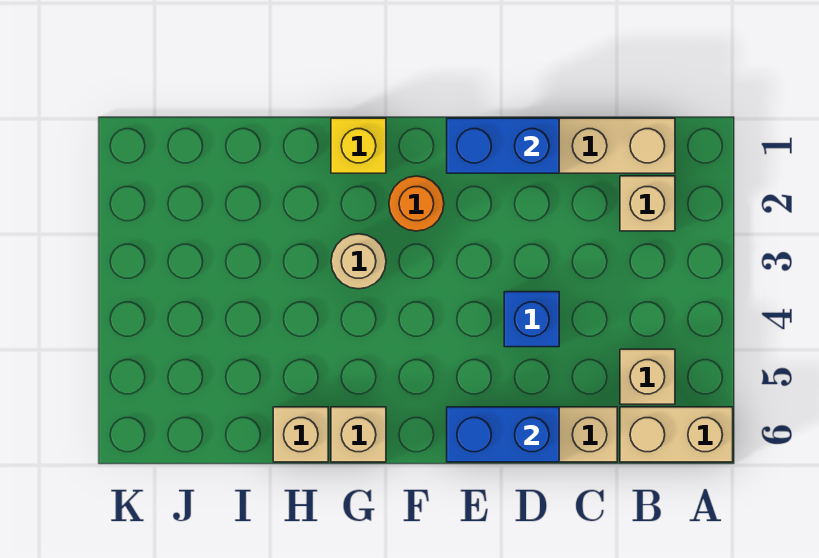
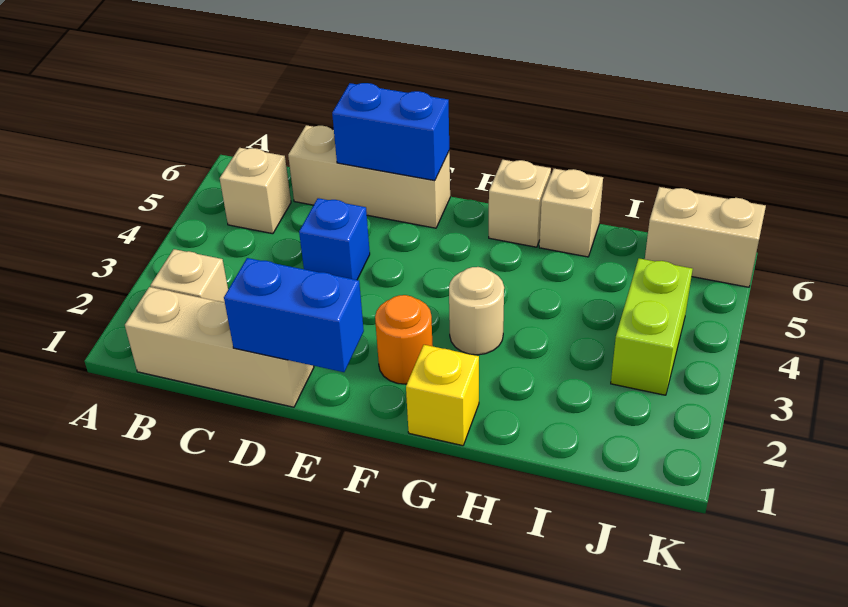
tan brick A6:B6 level 1 -> tan brick J6:K6 level 1
none -> lime brick J3:J4 level 1

